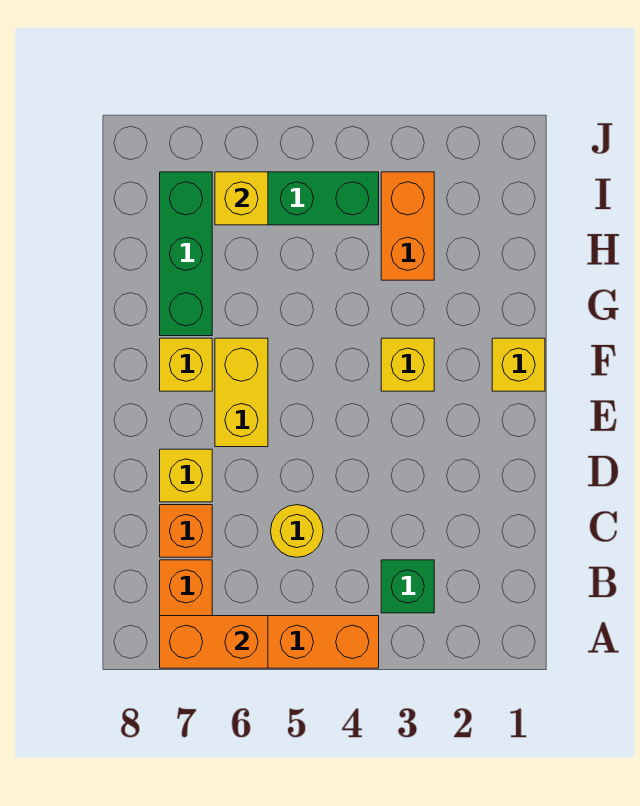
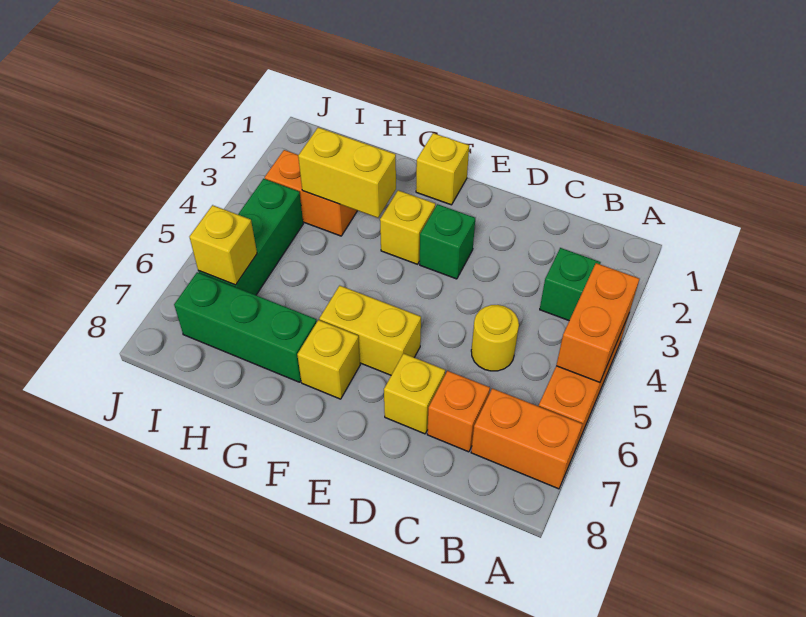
orange brick A6:A7 level 2 -> orange brick A4:A5 level 2
none -> green brick E3 level 1
none -> yellow brick G3:H3 level 2

